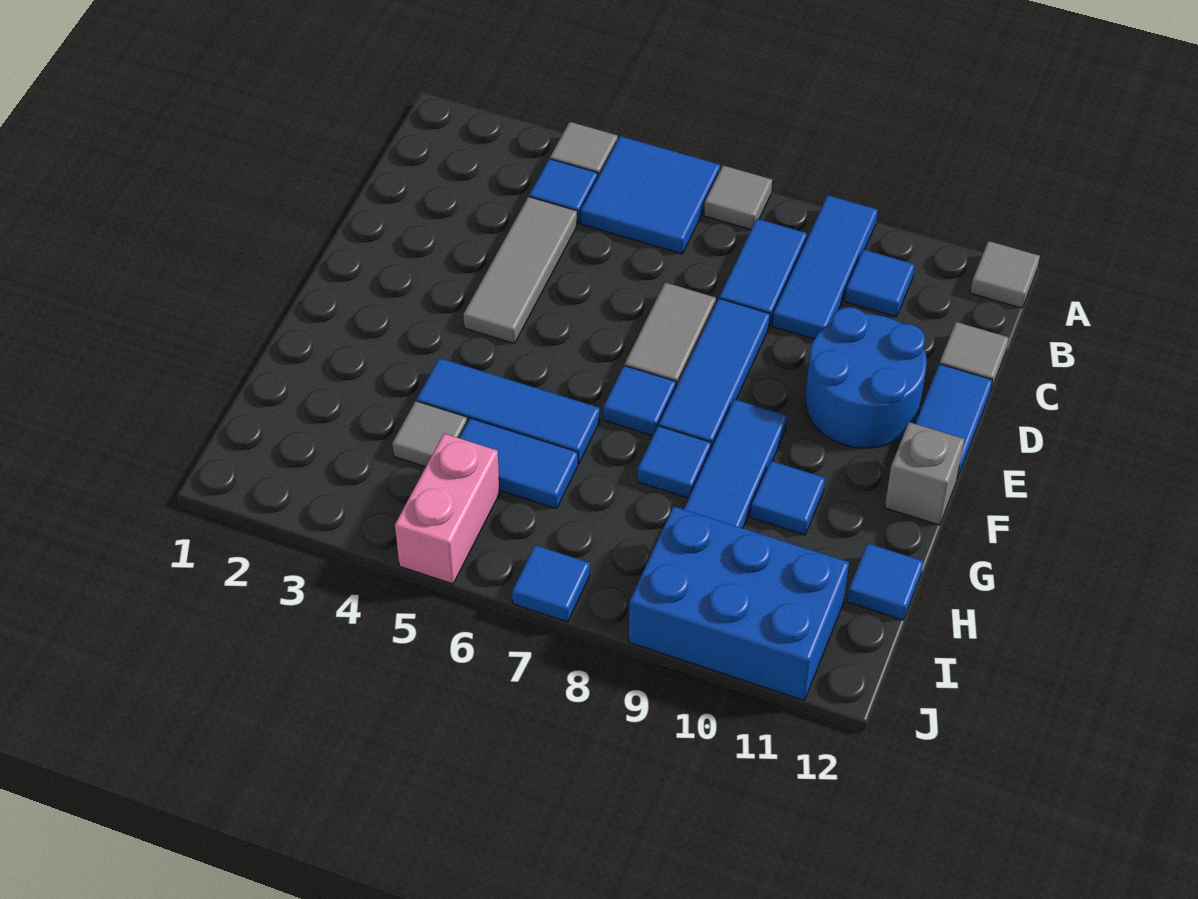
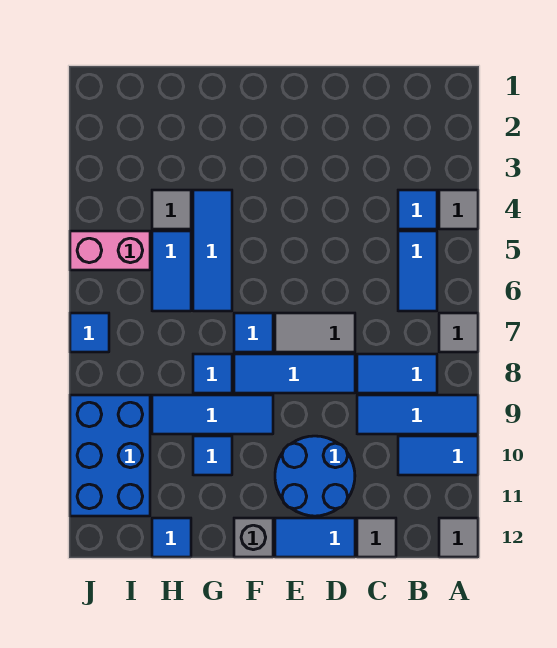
blue tile A5:B6 level 1 -> blue tile B5:B6 level 1
blue tile B10 level 1 -> blue tile A10:B10 level 1
grey tile C4:E4 level 1 -> none

